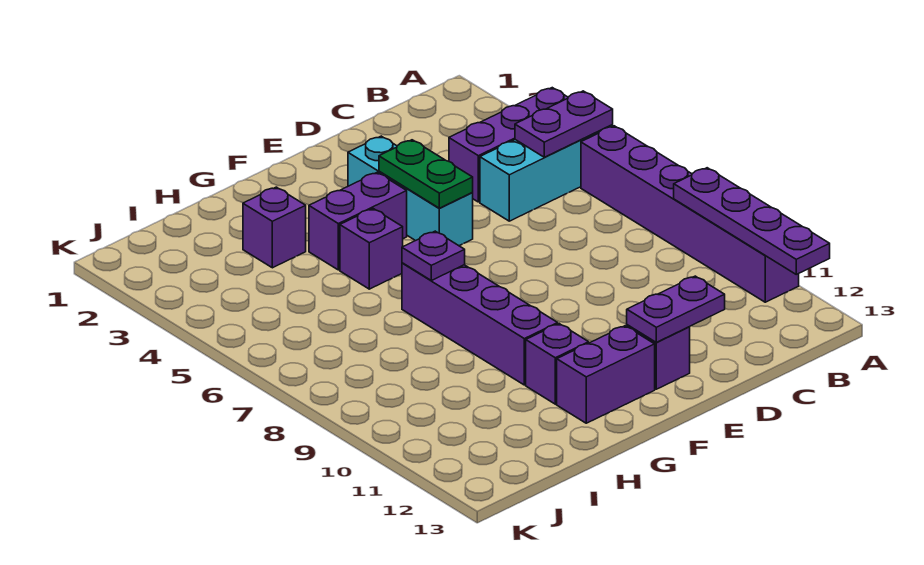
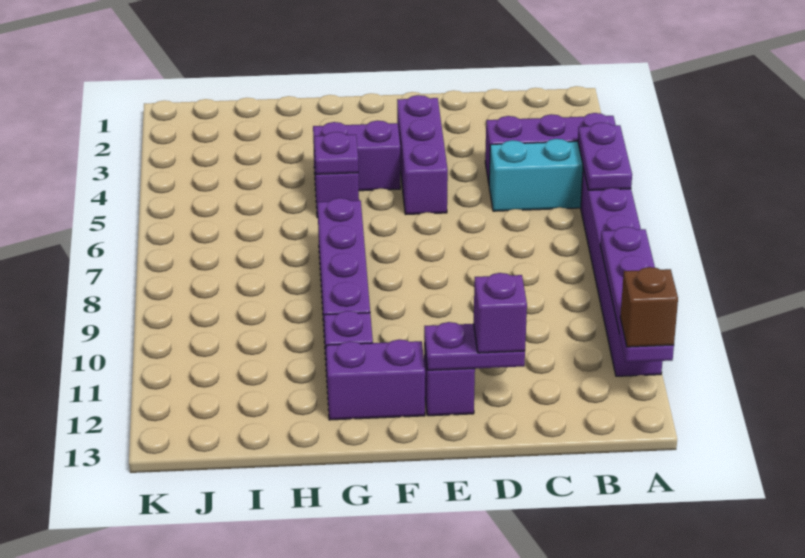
purple plate A5:B5 level 2 -> purple plate A5:A6 level 2
none -> brown brick A12 level 3
cyan brick E3:E5 level 1 -> purple brick E3:E5 level 1
green plate E4:E5 level 2 -> none
purple plate G7 level 2 -> purple plate G5 level 2
purple brick H3 level 1 -> purple brick D12 level 3

